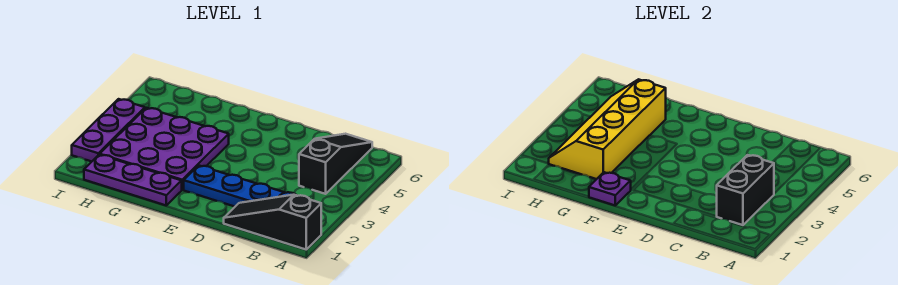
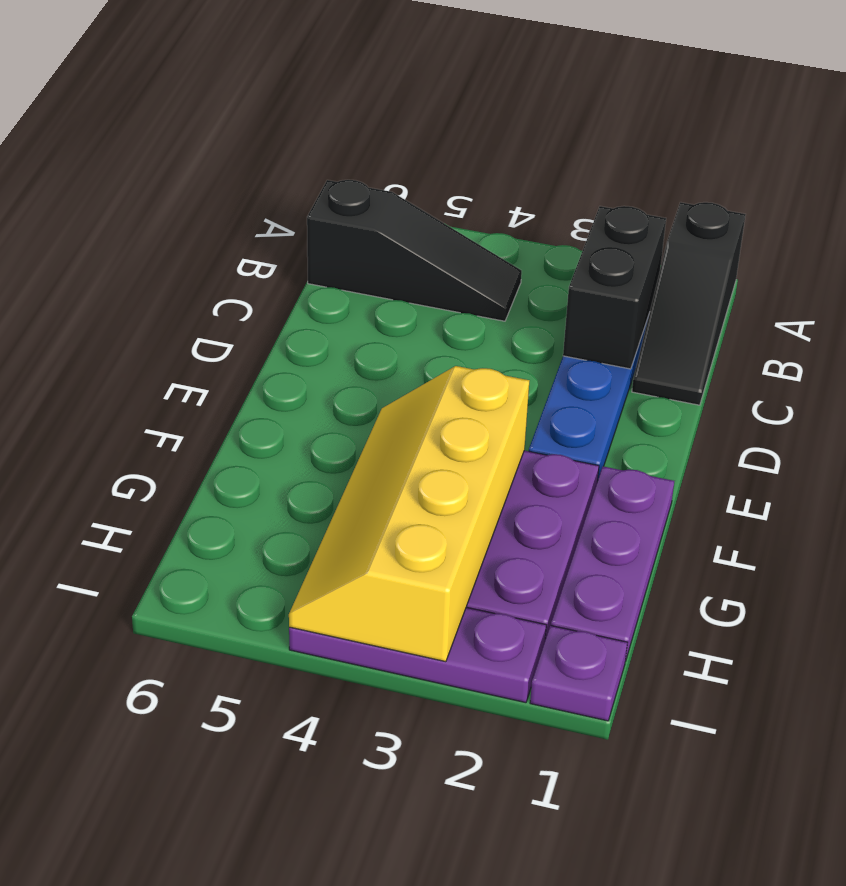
black brick B2:B3 level 2 -> black brick B2:C2 level 2
black slope B4:B6 level 1 top 4 -> black slope B4:B6 level 1 top 6
purple plate F1 level 2 -> purple plate I1 level 1
yellow slope G2:H5 level 2 top G -> yellow slope F3:I4 level 2 top 3

